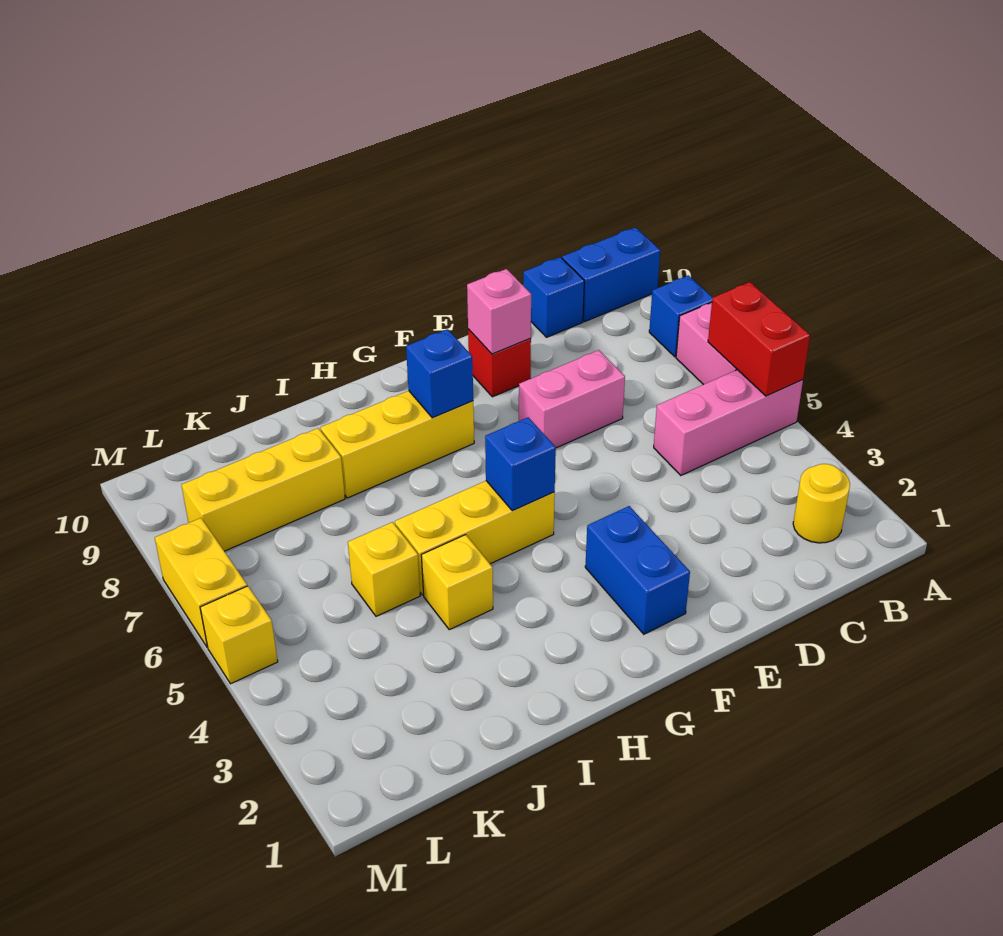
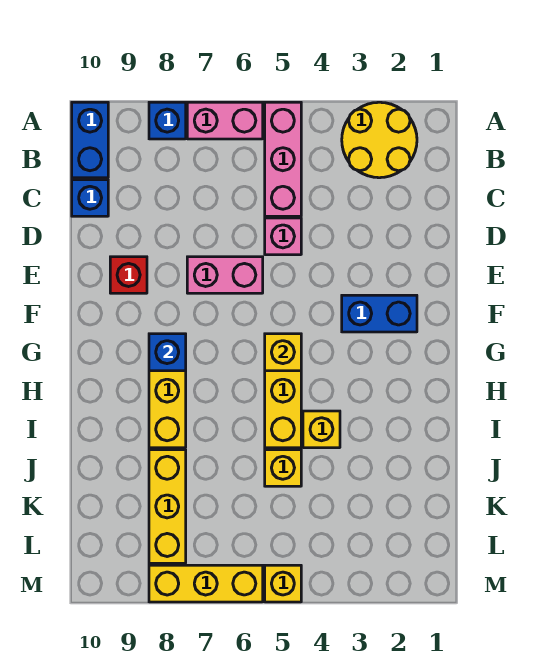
red brick A5:A6 level 2 -> none
yellow round brick B2 level 1 -> yellow round brick A2:B3 level 1
pink brick D7:E7 level 1 -> pink brick E6:E7 level 1
pink brick E9 level 2 -> pink brick D5 level 1
blue brick G5 level 2 -> yellow brick G5 level 2
yellow brick M6:M7 level 1 -> yellow brick M6:M8 level 1

